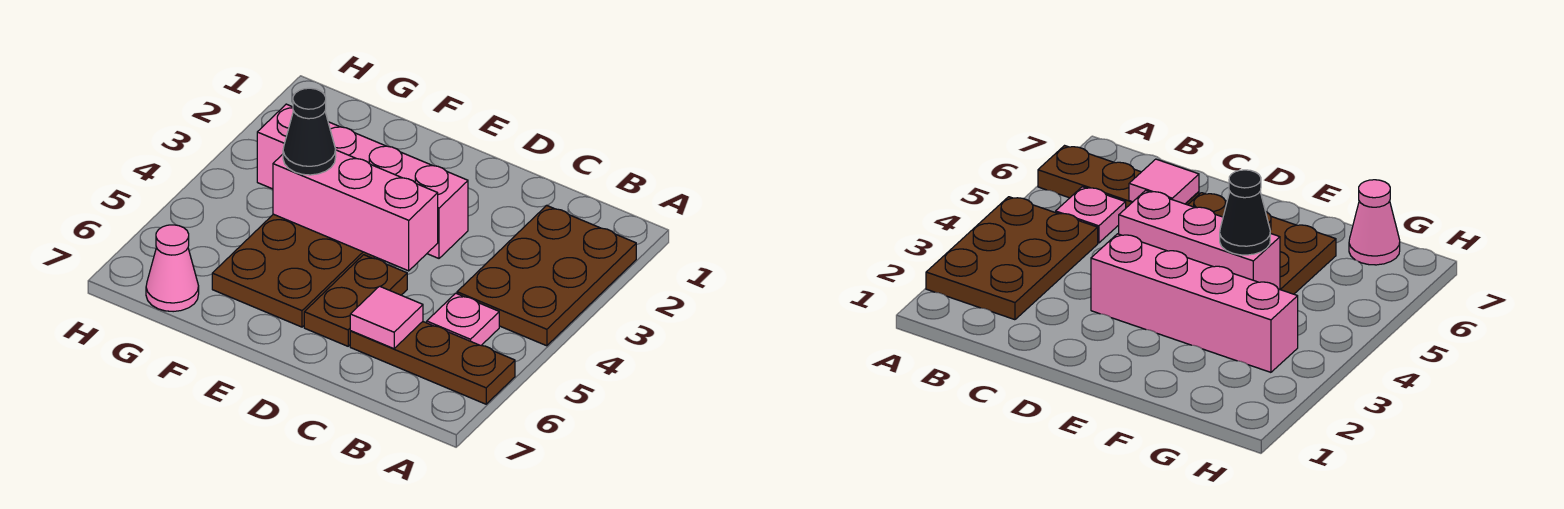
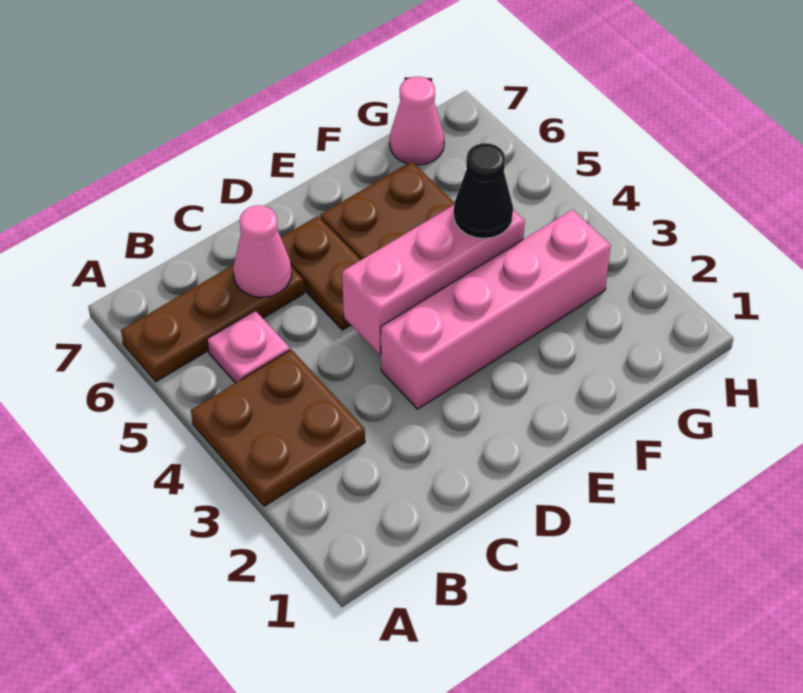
brown plate A2:B4 level 1 -> brown plate A3:B4 level 1
pink tile C6 level 2 -> pink cone C6 level 2

